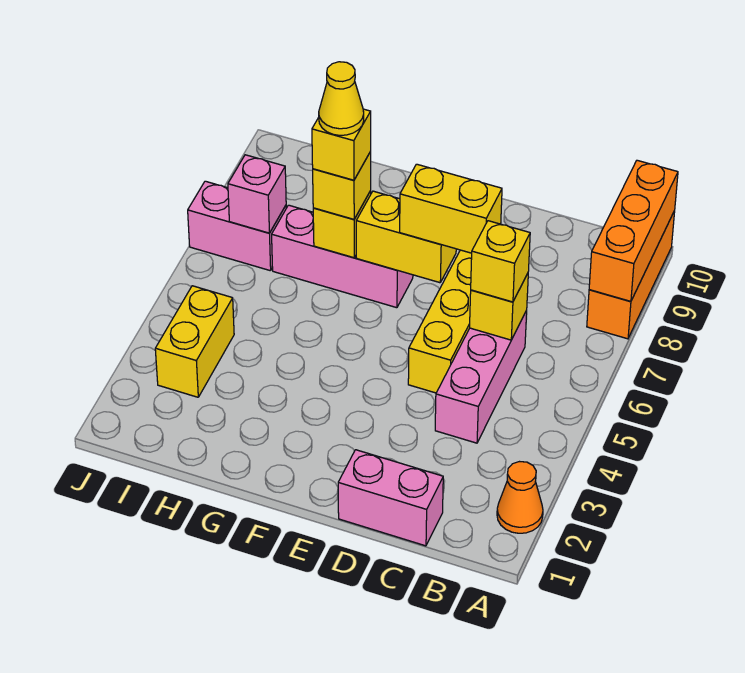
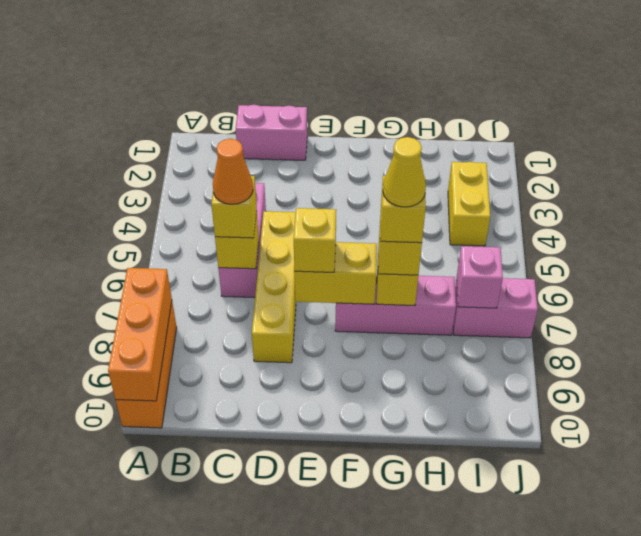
orange cone A2 level 1 -> orange cone C6 level 4
yellow brick D7:E7 level 3 -> yellow brick E7 level 3

